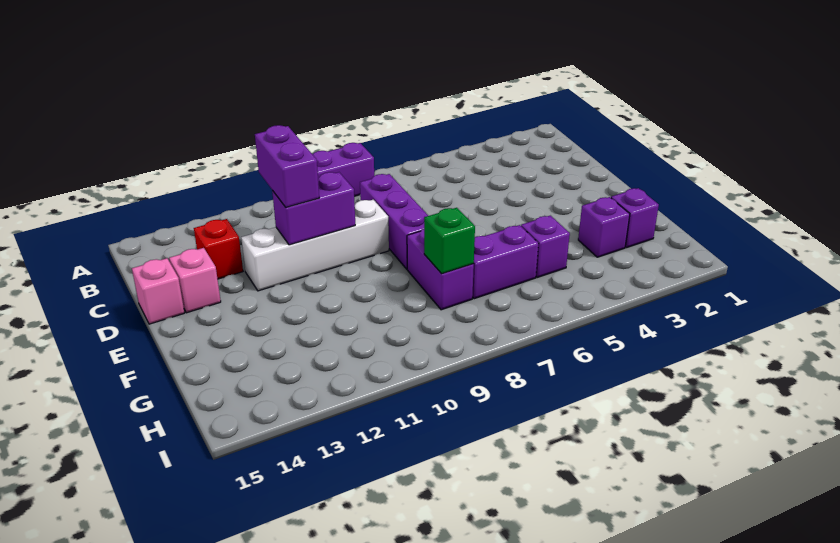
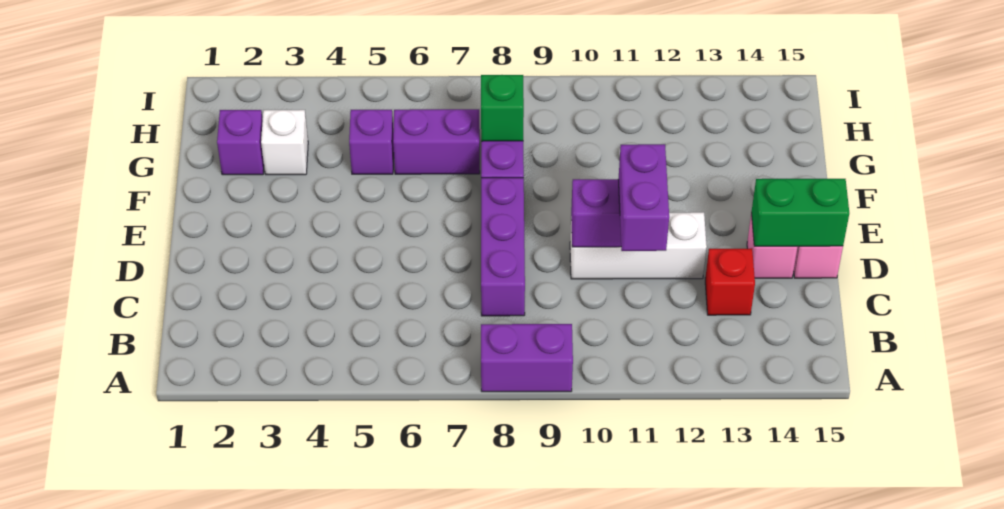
white brick D9:D12 level 1 -> white brick D10:D12 level 1
none -> green brick D14:D15 level 2
purple brick G3 level 1 -> white brick G3 level 1

